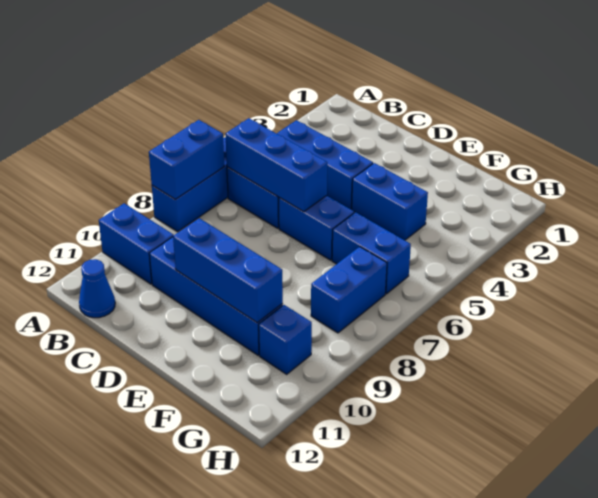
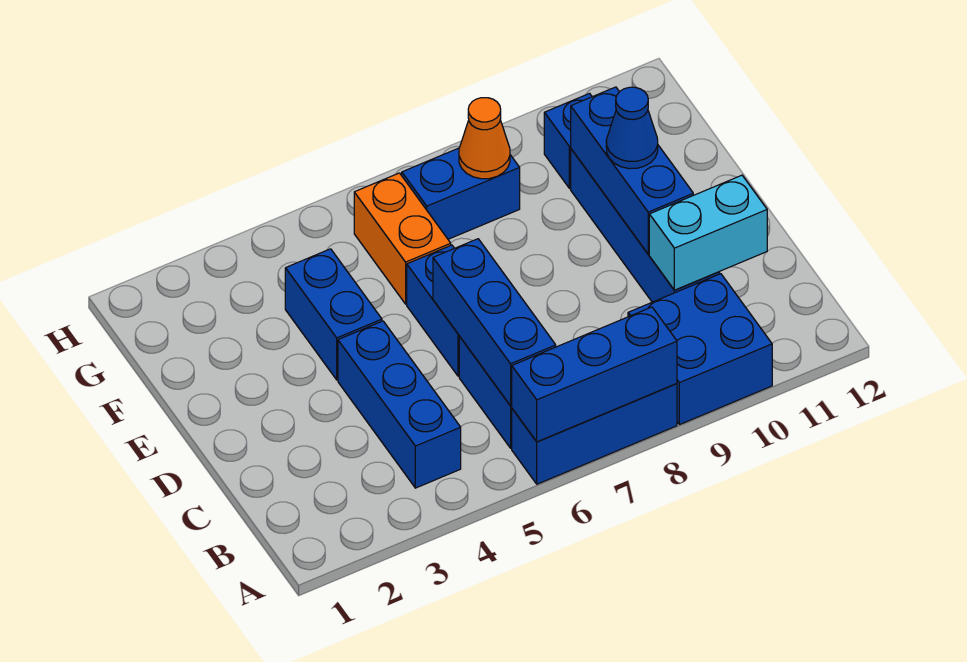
blue brick A7:A8 level 2 -> blue brick A6:A8 level 2
blue brick A10:B10 level 1 -> blue brick A9:B10 level 1
blue cone B12 level 1 -> blue cone E10 level 3
none -> cyan brick C10:C11 level 2
blue brick F6:G6 level 1 -> orange brick F6:G6 level 1
none -> orange cone G8 level 2

